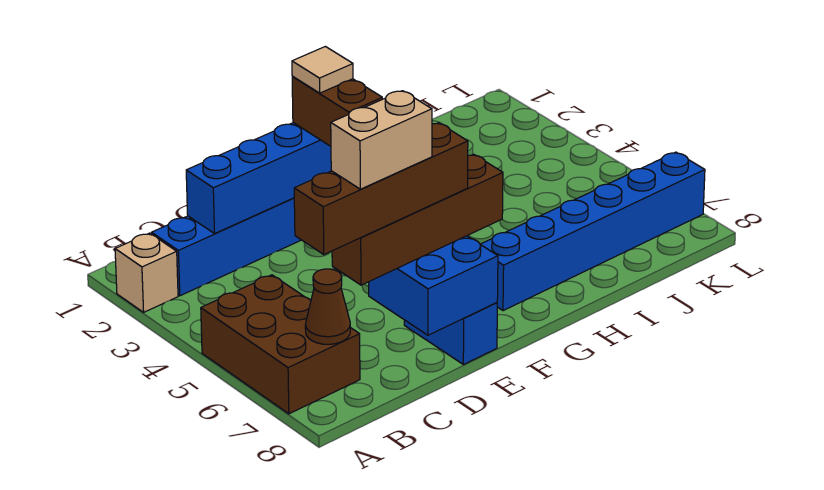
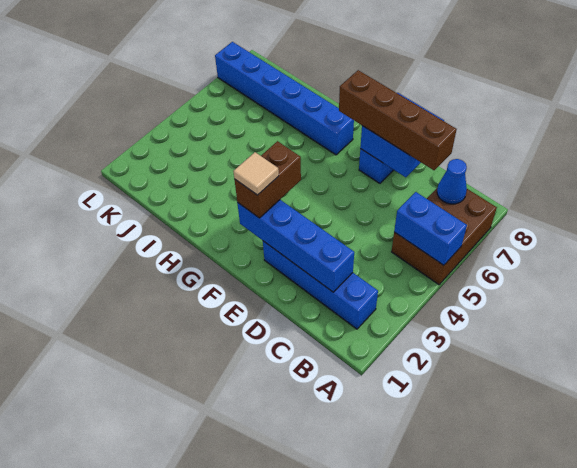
tan brick A2 level 1 -> none
none -> blue brick A5:B5 level 2
brown cone B7 level 2 -> blue cone B7 level 2
brown brick B7:E7 level 4 -> none
tan brick C7:D7 level 5 -> none

